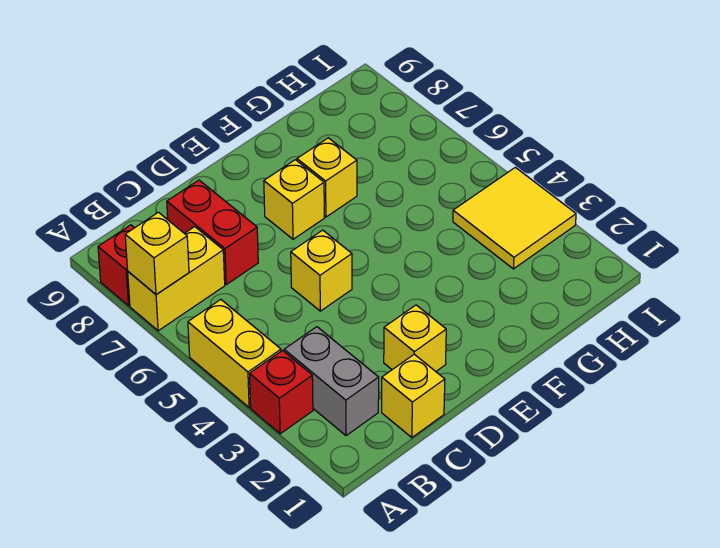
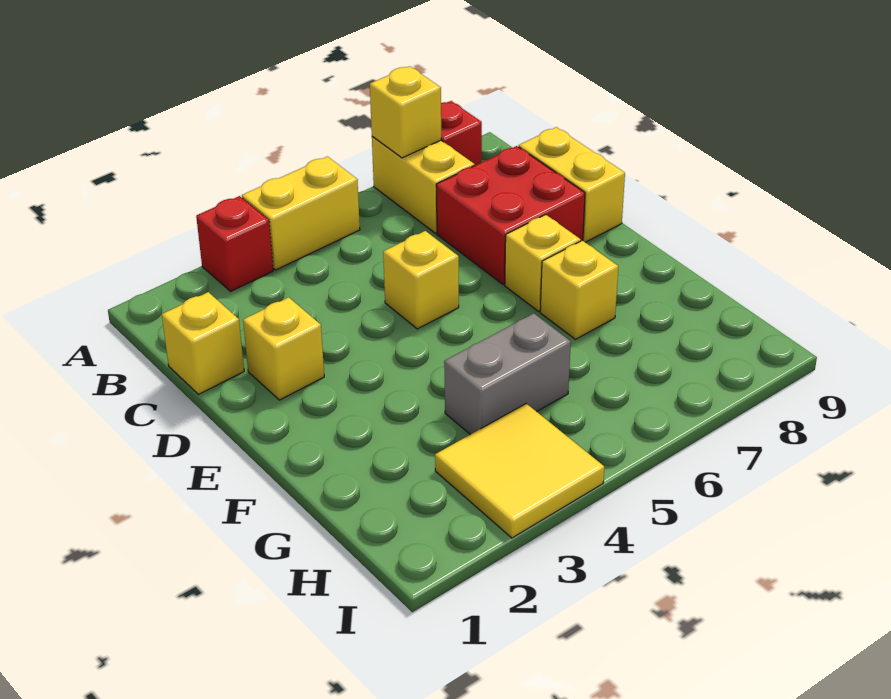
grey brick B2:B3 level 1 -> grey brick G4:G5 level 1
red brick C7:C8 level 1 -> red brick C7:D8 level 1
none -> yellow brick C9:D9 level 1

